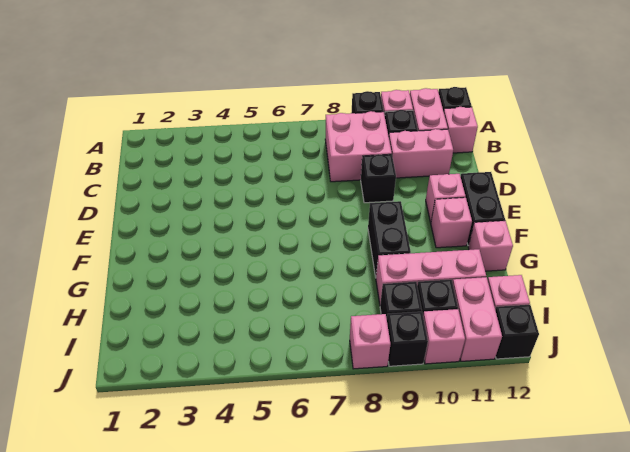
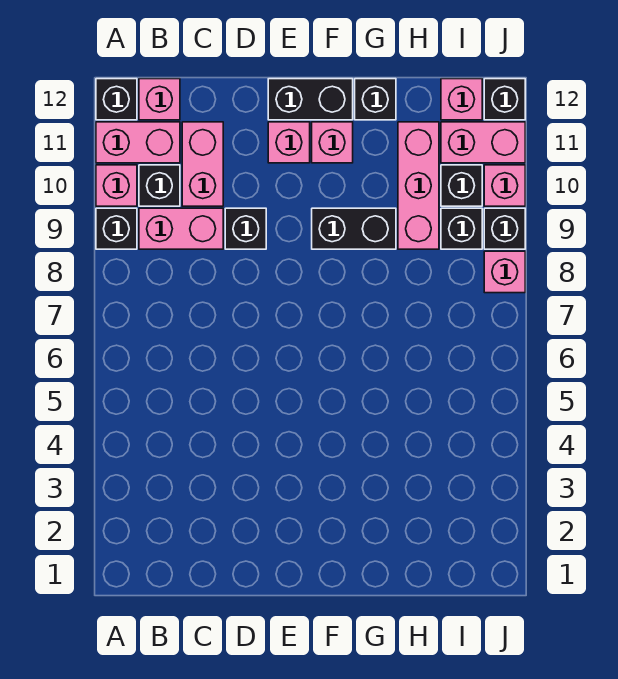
pink brick B8:C9 level 1 -> pink brick B9:C9 level 1
pink brick G12 level 1 -> black brick G12 level 1

